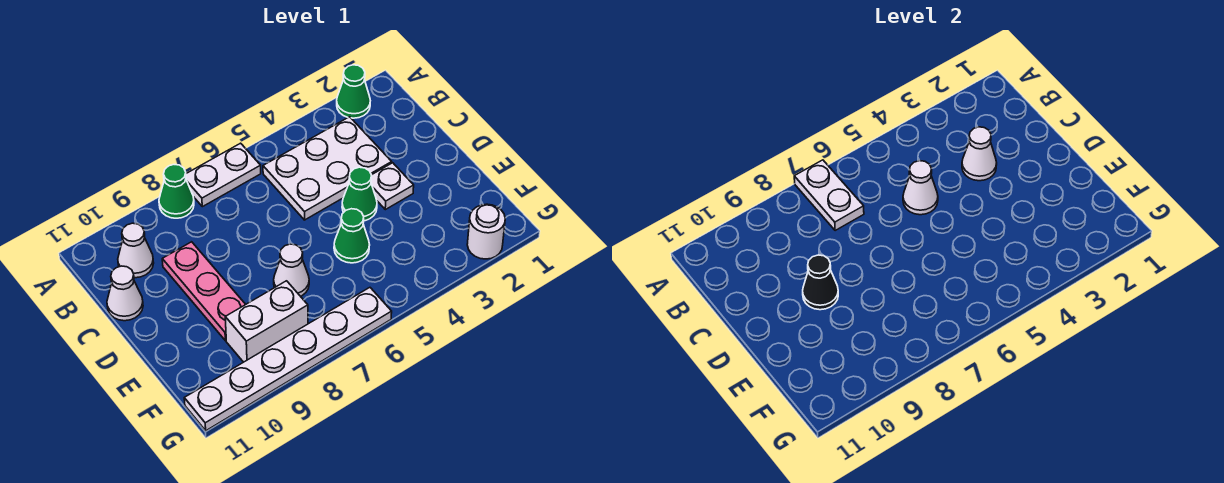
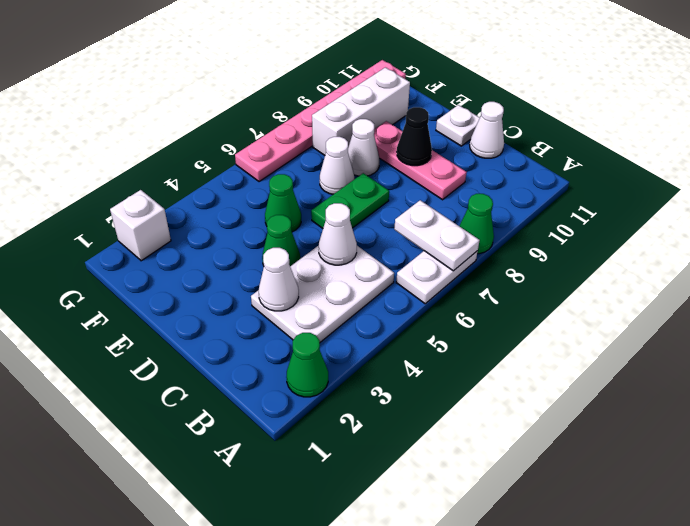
white cone B10 level 1 -> white cone E8 level 1
white plate D3 level 1 -> white plate D11 level 1
none -> green plate D6:D7 level 1
white brick F8:F9 level 1 -> white brick F8:F10 level 1
white round brick G2 level 1 -> white brick G2 level 1
white plate G6:G11 level 1 -> pink plate G6:G11 level 1

